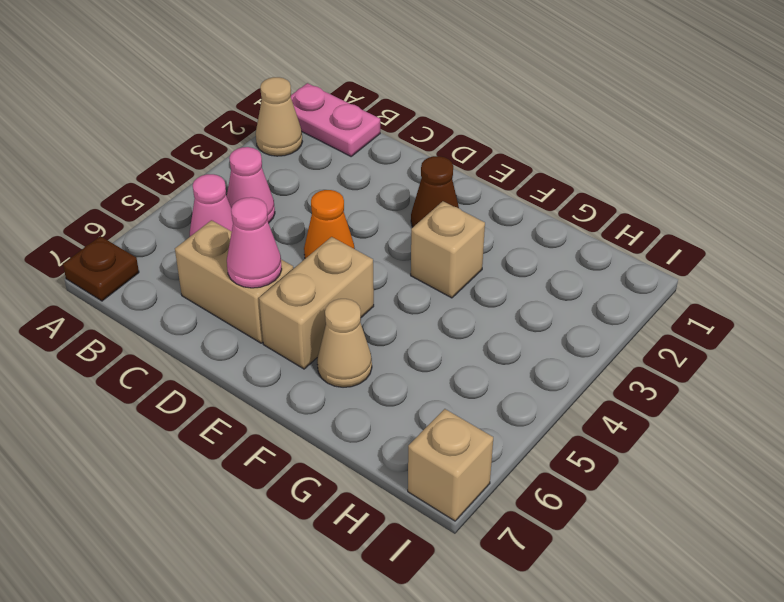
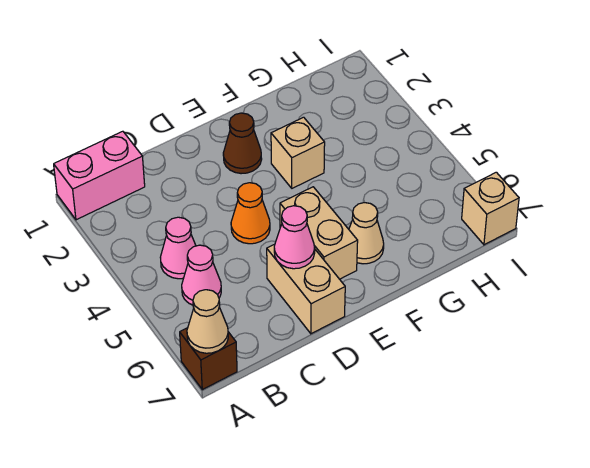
pink plate A1:B1 level 1 -> pink brick A1:B1 level 1
tan cone A2 level 1 -> tan cone A7 level 2
brown plate A7 level 1 -> brown brick A7 level 1
tan brick C6:D6 level 1 -> tan brick D6:D7 level 1

